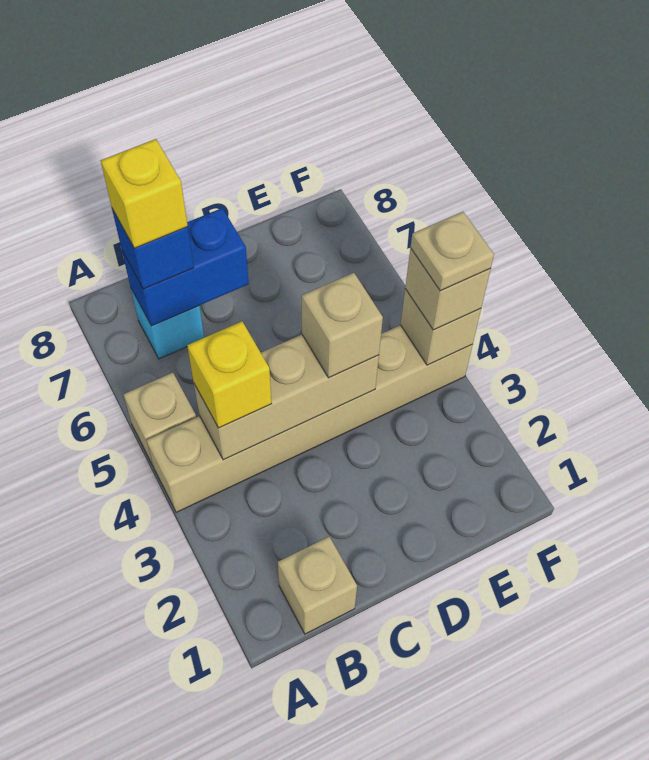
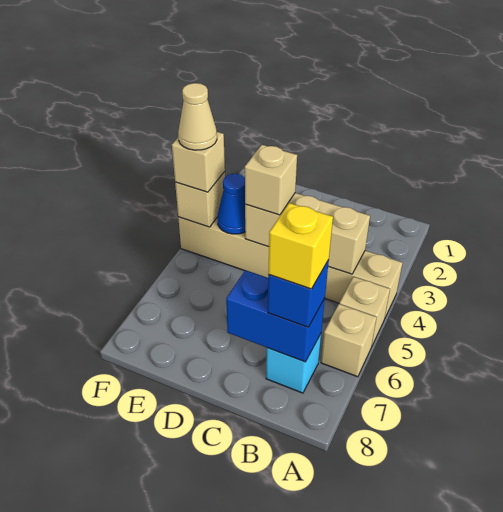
tan brick B1 level 1 -> tan brick A6 level 1
yellow brick B4 level 3 -> none
none -> blue cone E4 level 2
tan plate F4 level 4 -> tan cone F4 level 4

